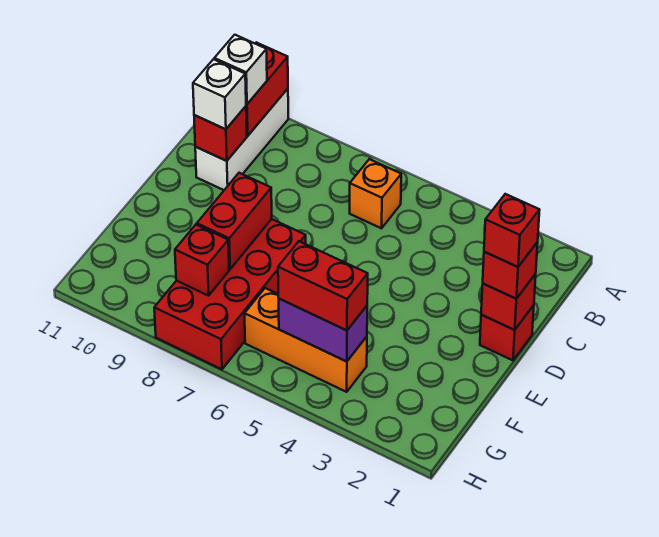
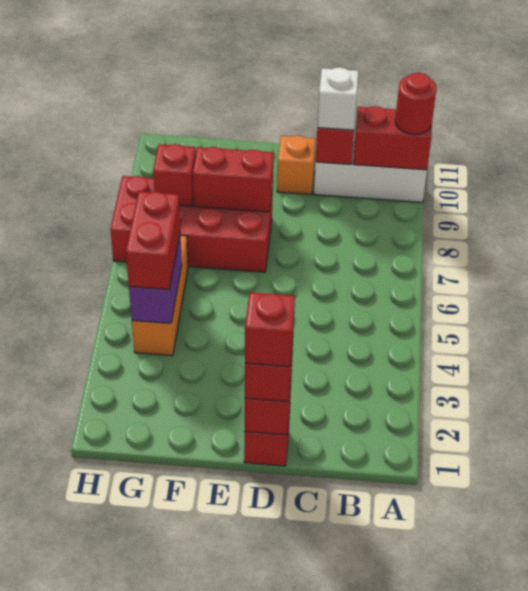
none -> red round brick A10 level 3
orange brick B6 level 1 -> orange brick D10 level 1
white brick B10 level 3 -> none

